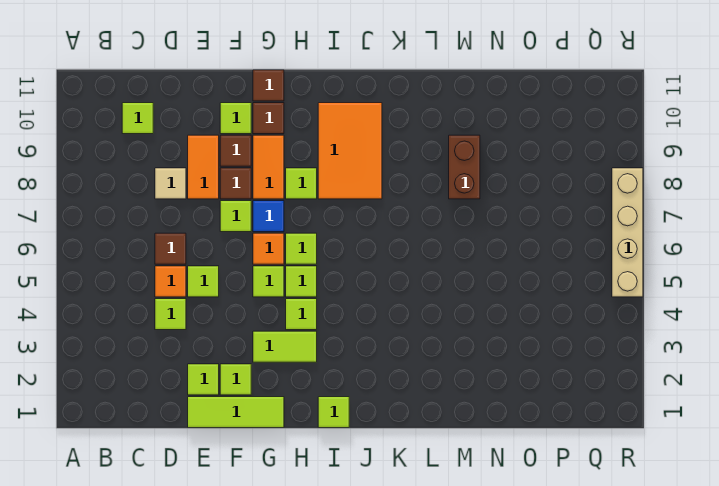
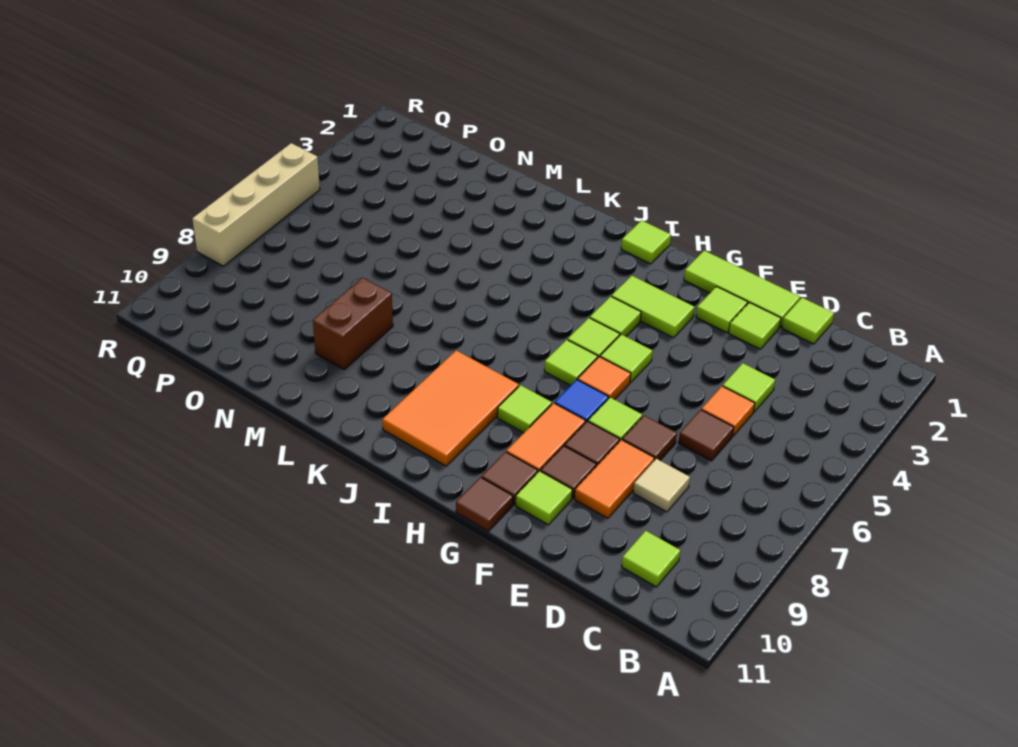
lime tile E5 level 1 -> lime tile D1 level 1
none -> brown tile E7 level 1

